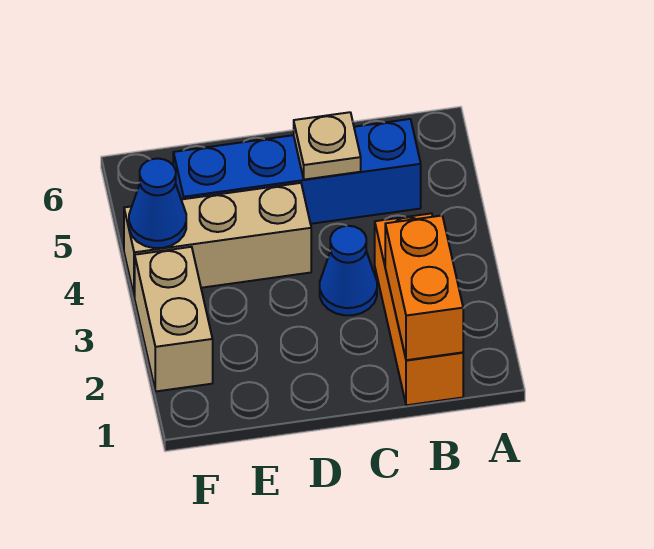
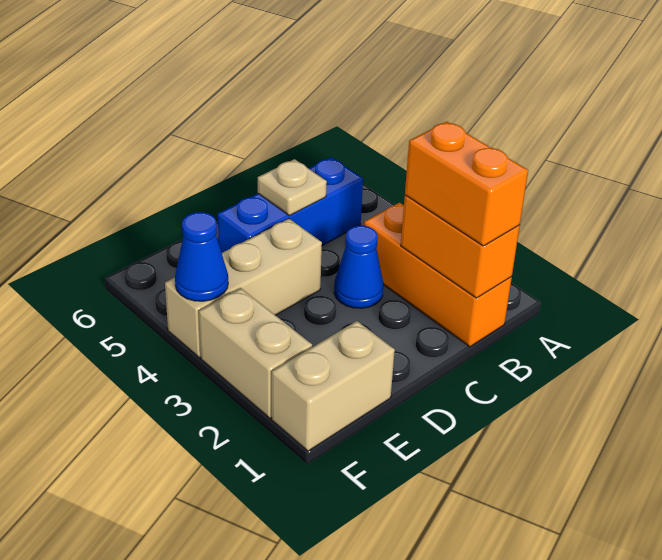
none -> orange brick B1:B2 level 3
blue brick B5:E5 level 1 -> blue brick B5:D5 level 1
none -> tan brick E1:F1 level 1

